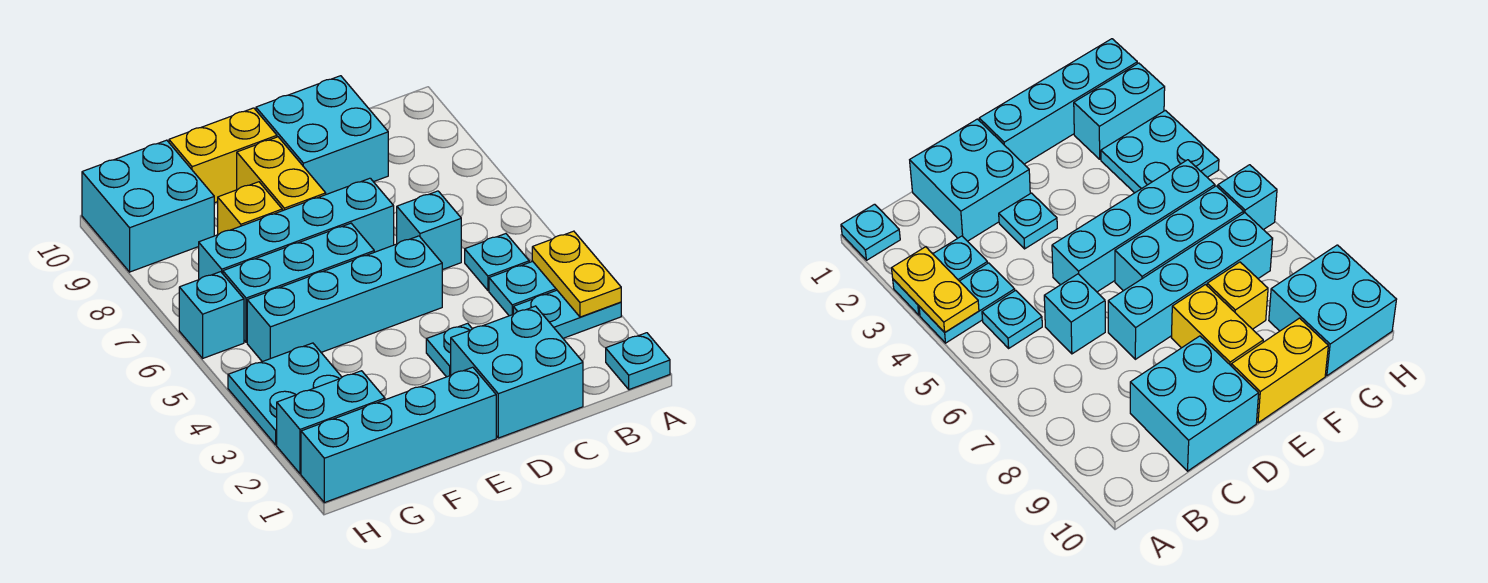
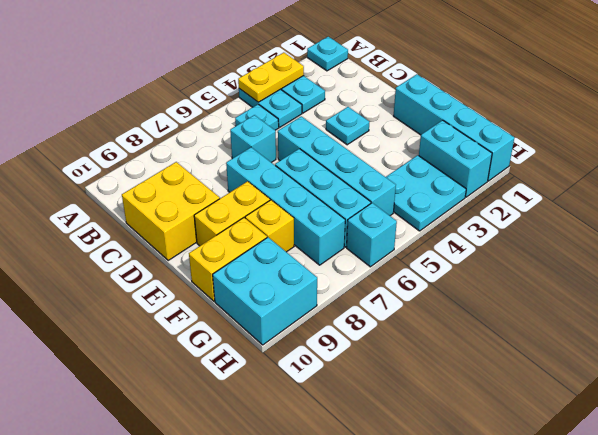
cyan brick C1:D2 level 1 -> none
cyan brick C9:D10 level 1 -> yellow brick C9:D10 level 1
yellow brick E10:F10 level 1 -> yellow brick F9:F10 level 1

